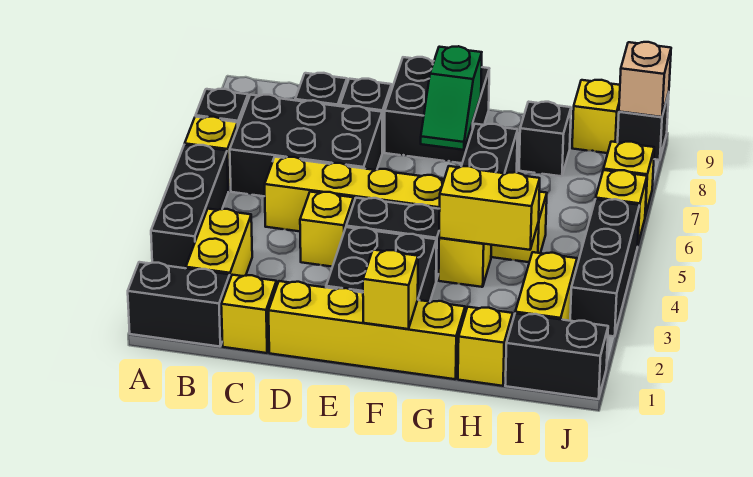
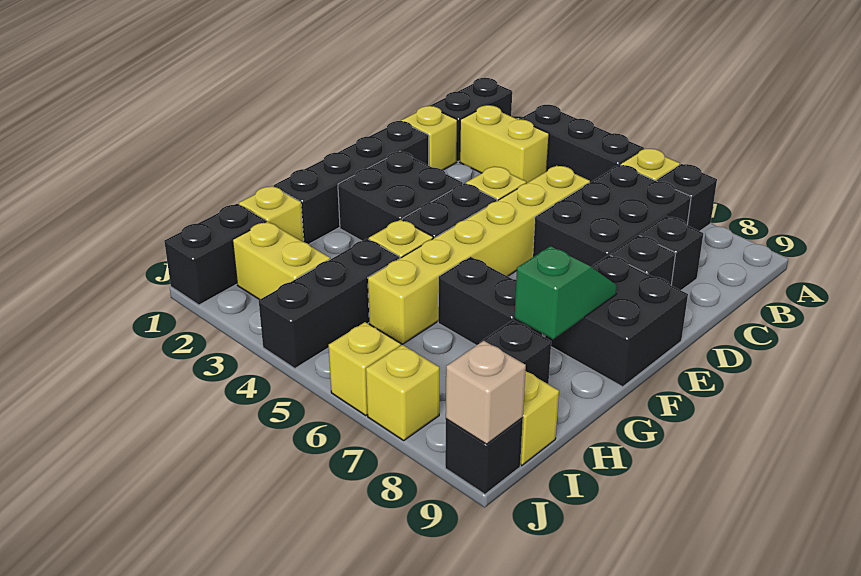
yellow brick D1:G1 level 1 -> black brick D1:G1 level 1
yellow brick F1 level 2 -> none
green slope F7:F8 level 2 top 8 -> green slope F8:G8 level 2 top G
yellow brick G4:H4 level 2 -> none
black brick J3:J5 level 1 -> black brick H4:J4 level 1

